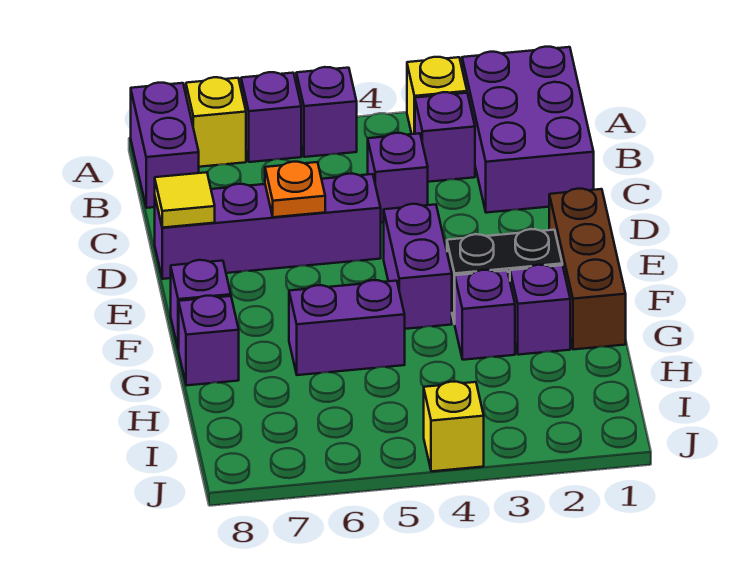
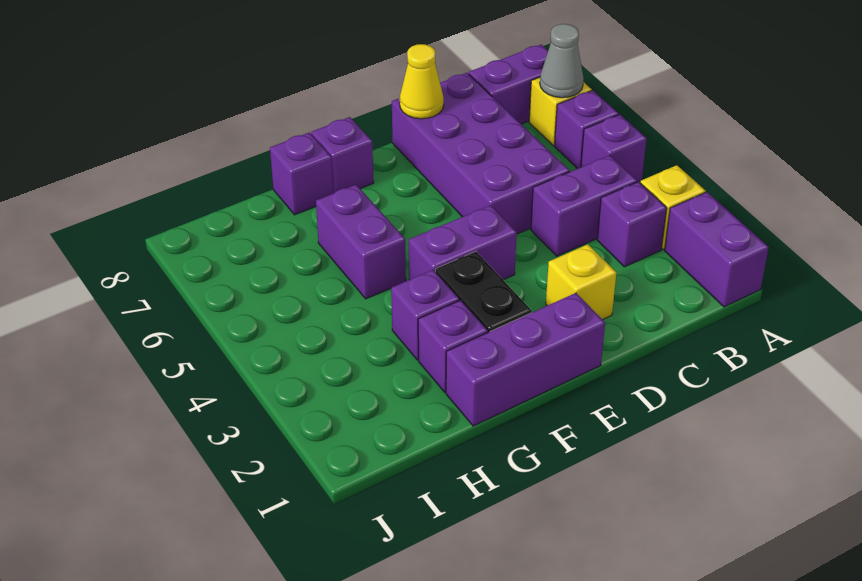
purple brick A1:C2 level 1 -> purple brick A1:A2 level 1
none -> grey cone A7 level 2
purple brick C4 level 1 -> purple brick B4:C4 level 1
purple brick D5:D8 level 1 -> purple brick C5:D8 level 1
orange plate D6 level 2 -> none
yellow tile D8 level 2 -> yellow cone D8 level 2
brown brick E1:G1 level 1 -> purple brick E1:G1 level 1
yellow brick J4 level 1 -> yellow brick D2 level 1

